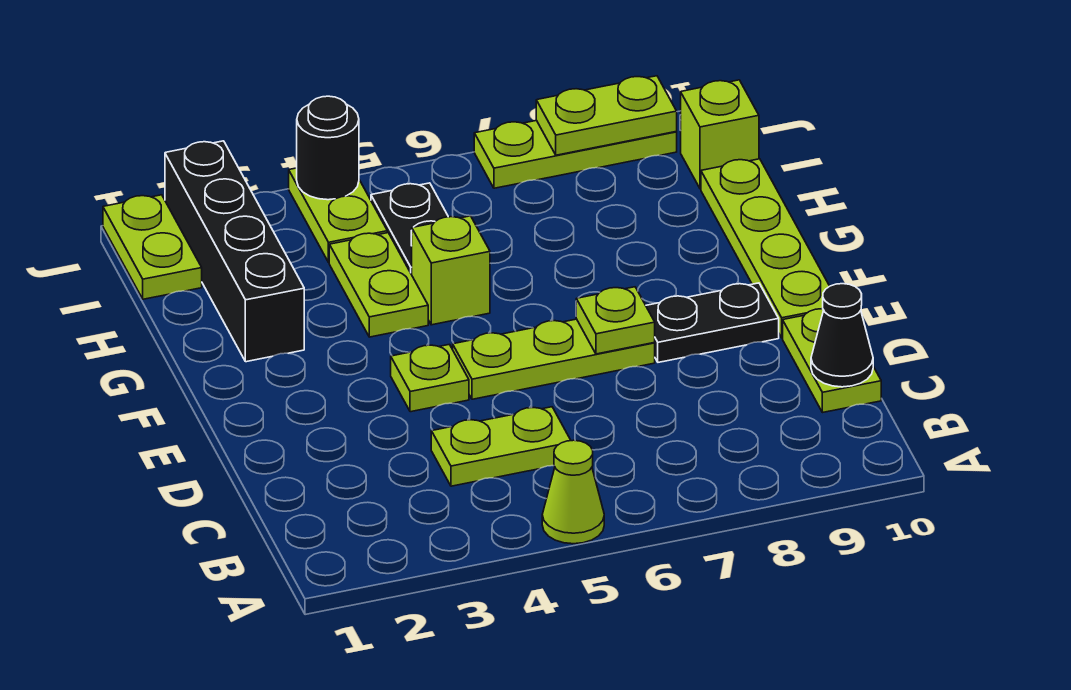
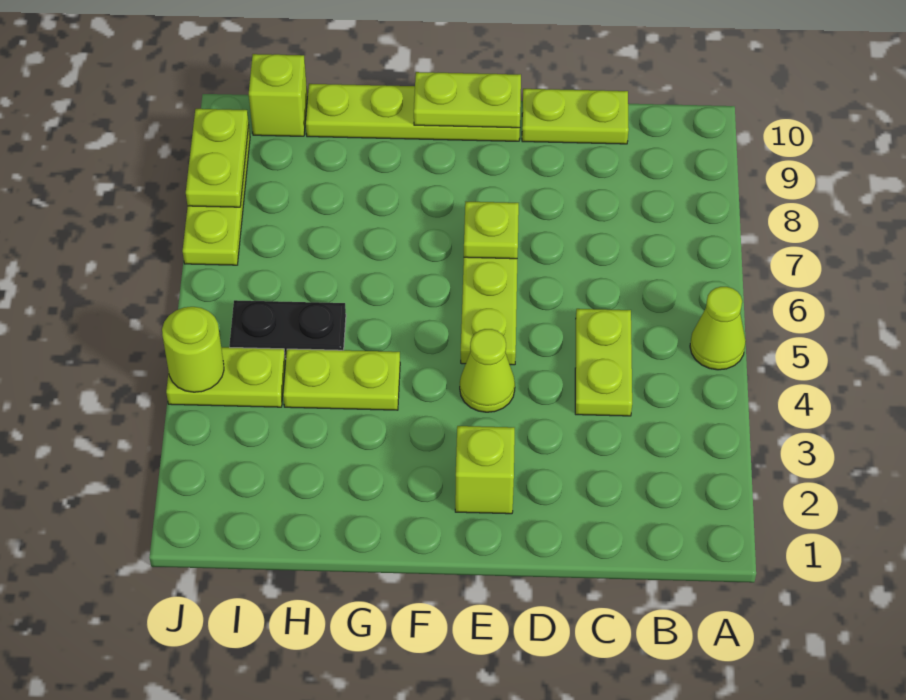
black cone C10 level 2 -> none
lime plate E4 level 1 -> lime cone E4 level 1
black plate E8:E9 level 1 -> none
black brick G2:J2 level 1 -> none
lime brick G5 level 1 -> lime brick E2 level 1
lime plate I1:J1 level 1 -> lime plate E10:F10 level 2
black round brick J4 level 2 -> lime round brick J4 level 2

